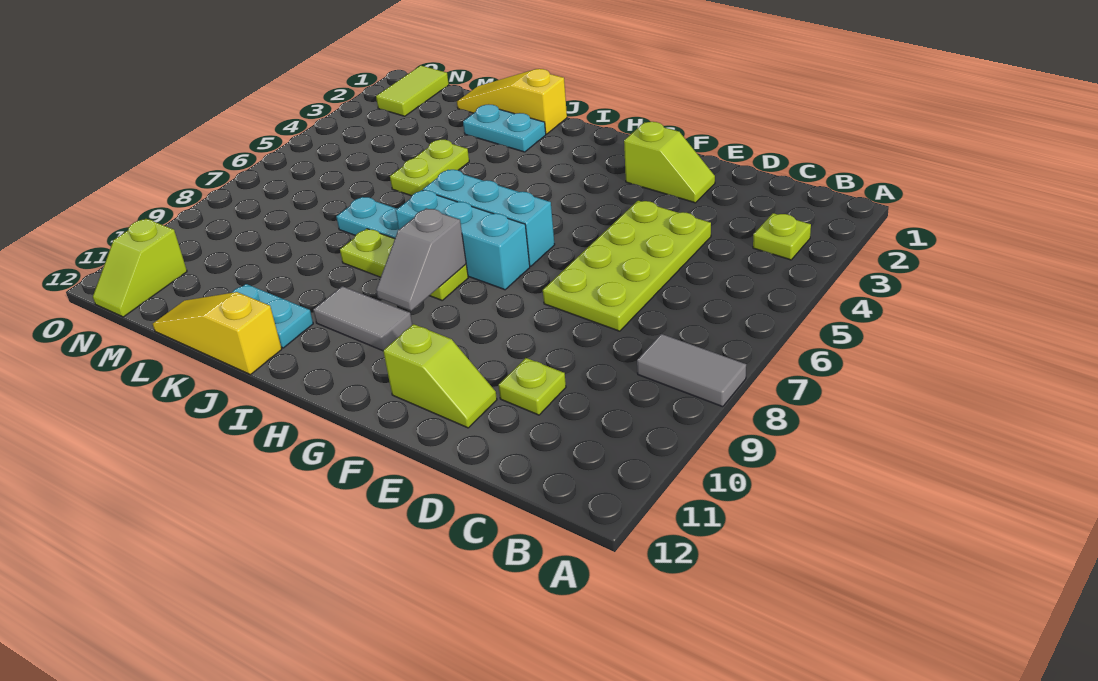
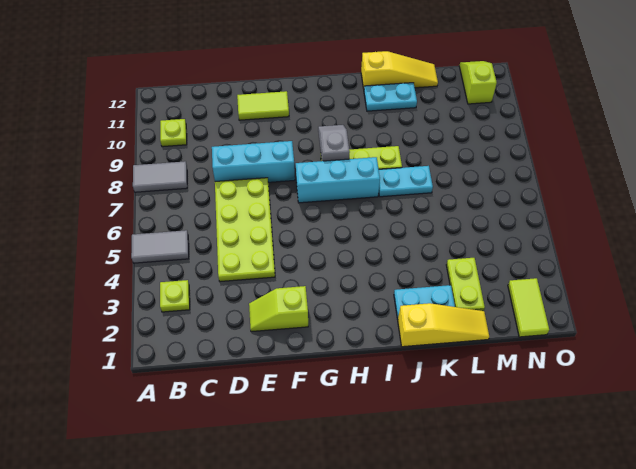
lime plate D10 level 1 -> lime plate B10 level 1
lime slope E11:F11 level 1 top F -> lime tile E11:F11 level 1
cyan brick G6:I6 level 1 -> cyan brick D8:F8 level 1
grey tile H10:I10 level 1 -> grey tile A5:B5 level 1
lime plate K4:K5 level 1 -> lime plate L2:L3 level 1

